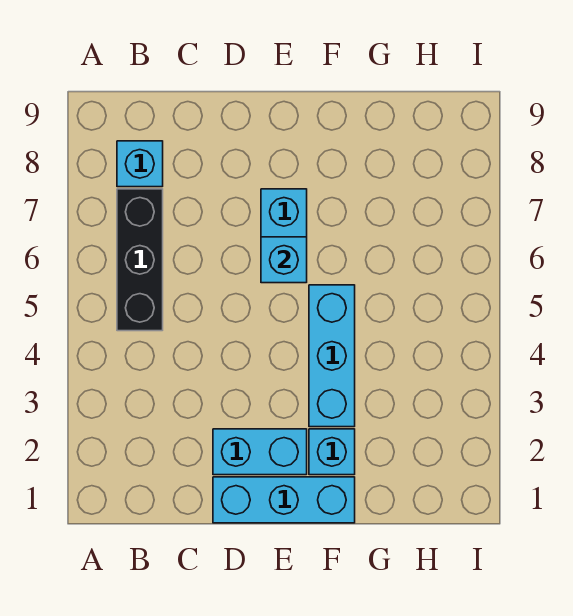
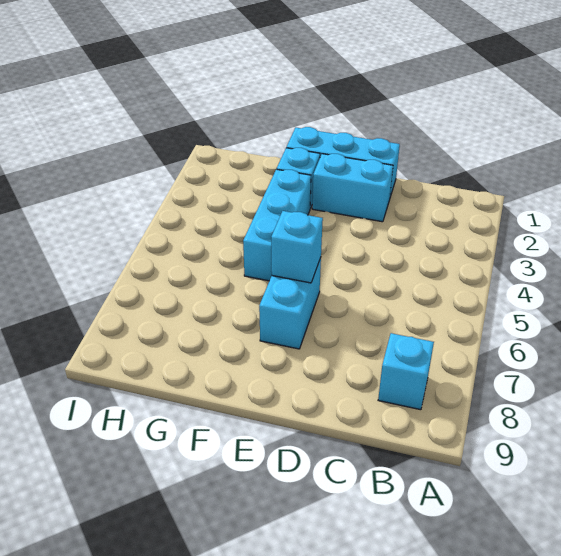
black brick B5:B7 level 1 -> none

